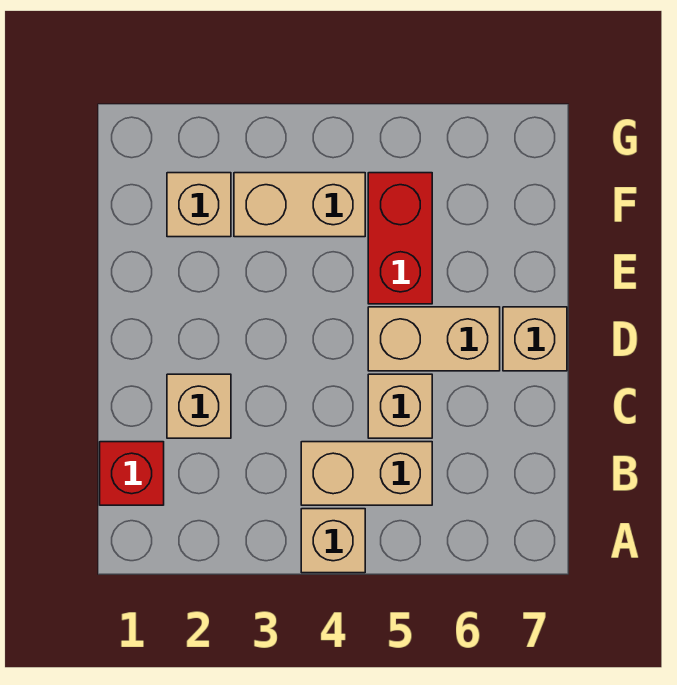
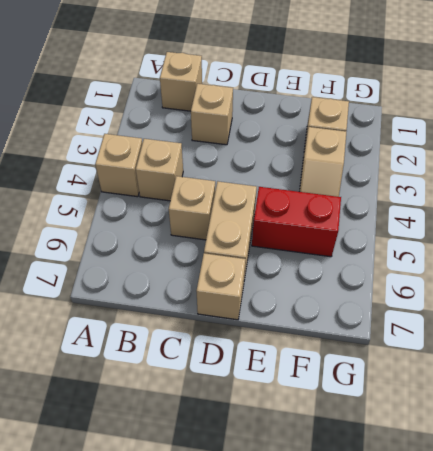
red brick B1 level 1 -> tan brick B1 level 1
tan brick B4:B5 level 1 -> tan brick B4 level 1
tan brick F3:F4 level 1 -> tan slope F3:F4 level 1 top 3

